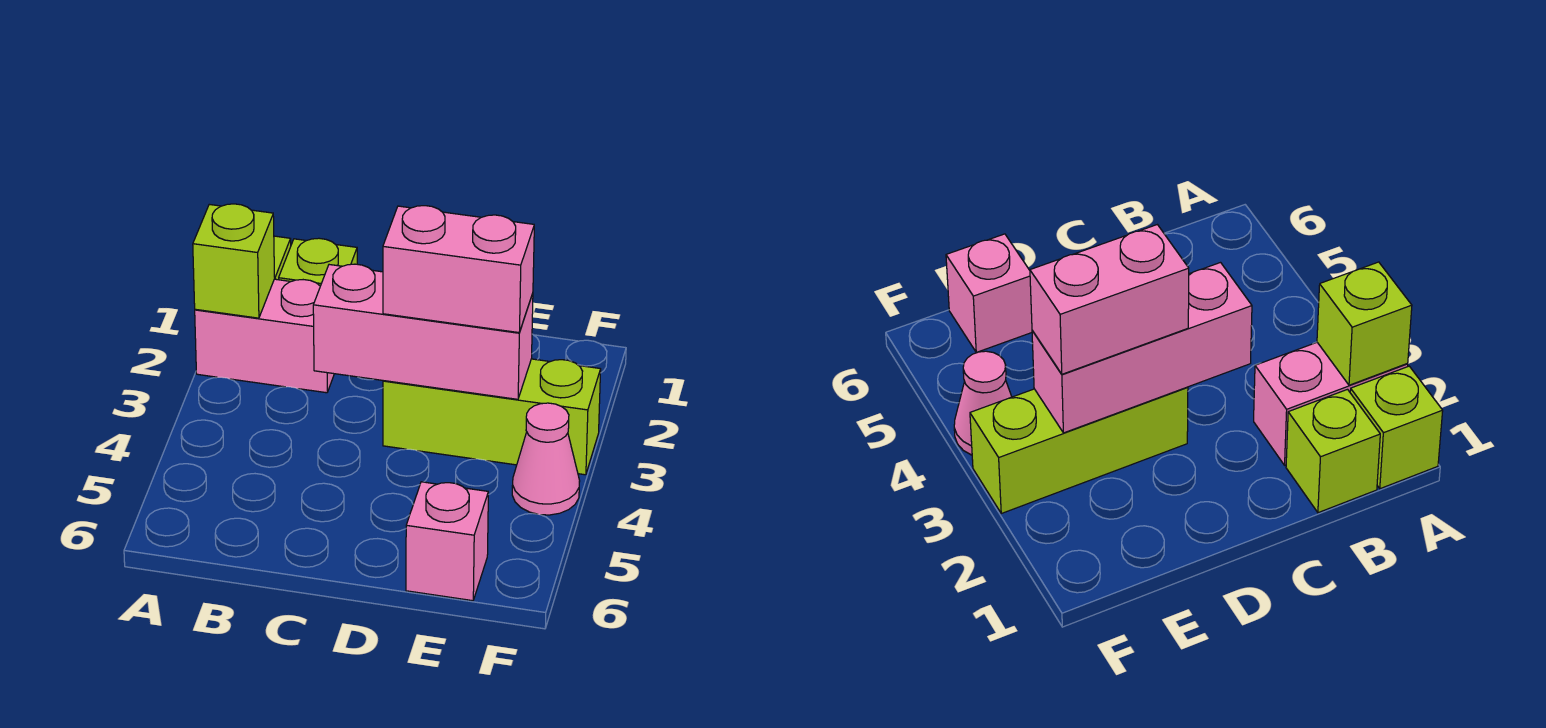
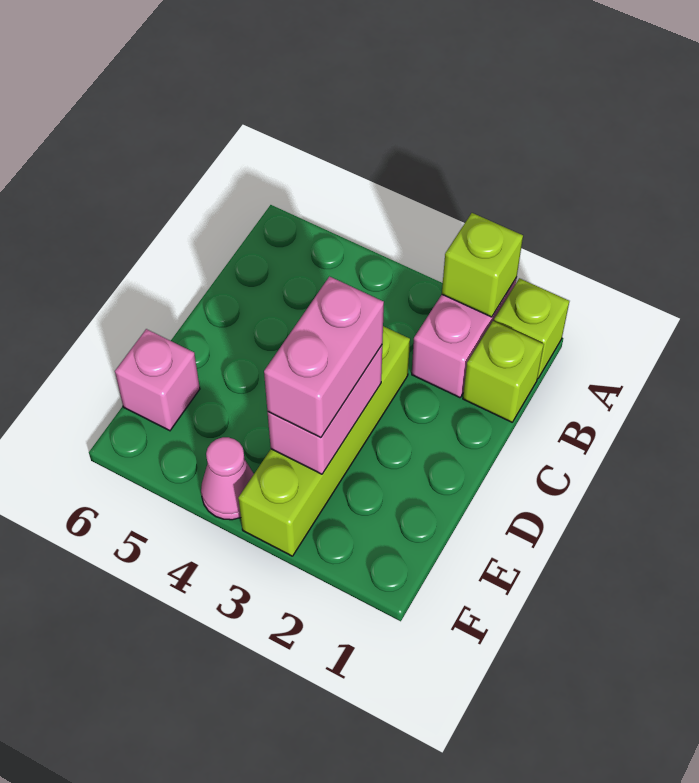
pink brick C3:E3 level 2 -> pink brick D3:E3 level 2
lime brick D3:F3 level 1 -> lime brick C3:F3 level 1

